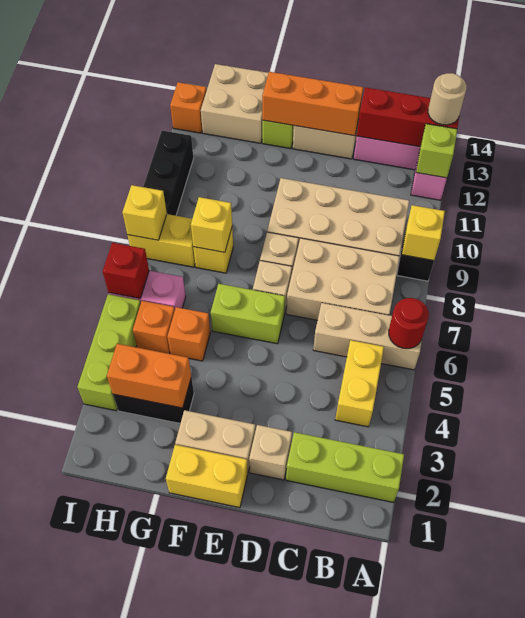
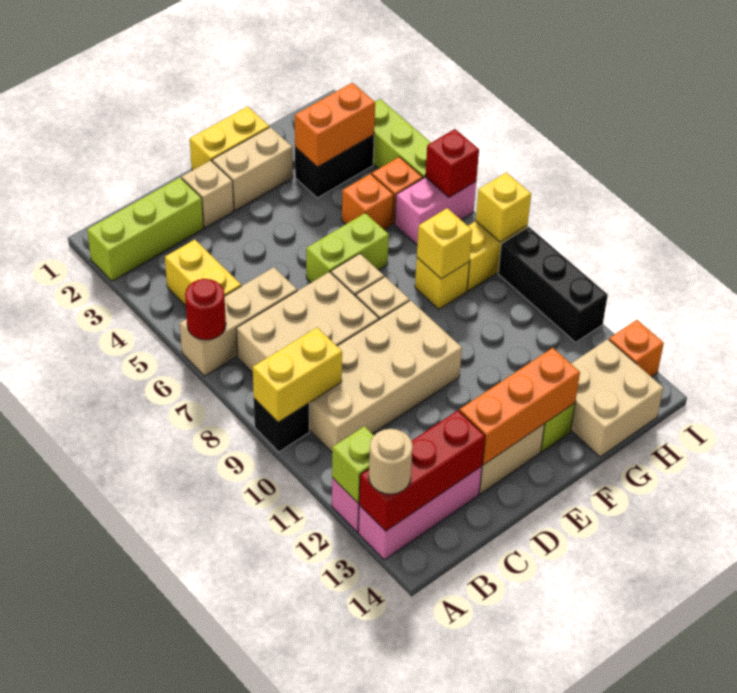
yellow brick A9 level 2 -> yellow brick A9:B9 level 2

